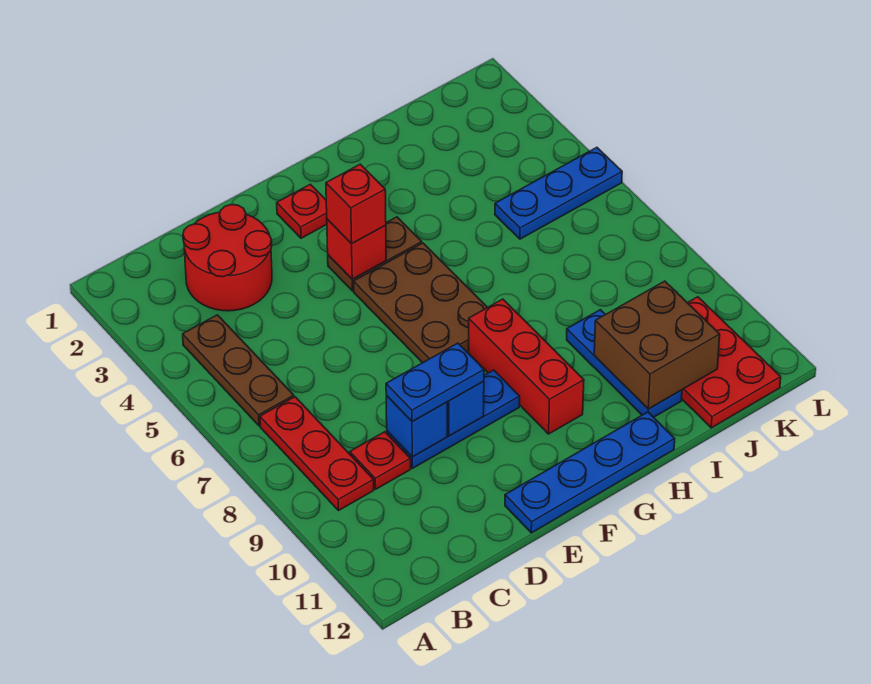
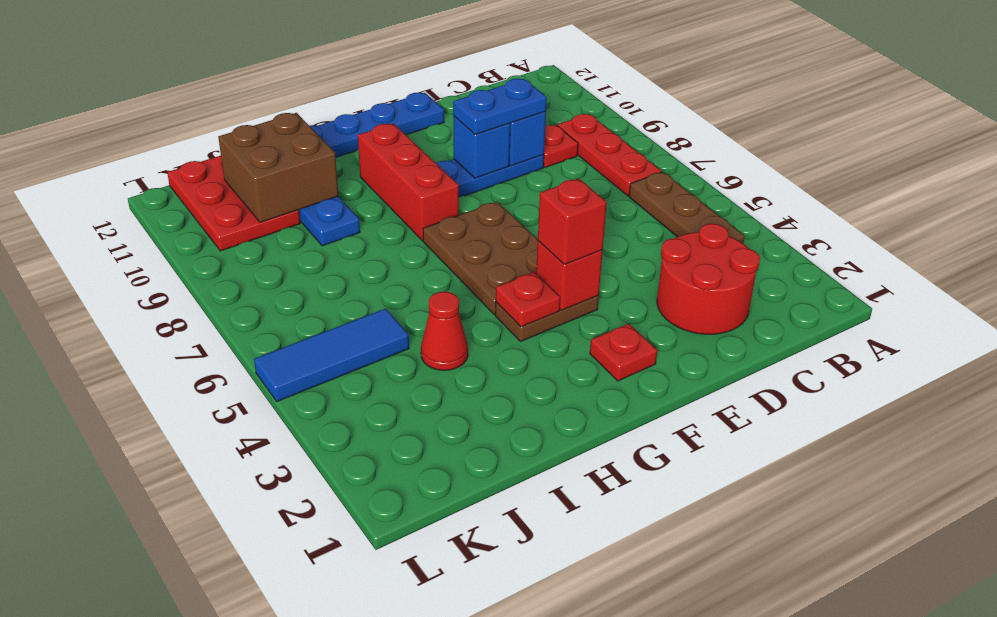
none -> red plate G4 level 2
none -> red cone I4 level 1
blue plate J5:L5 level 1 -> blue tile J5:L5 level 1

